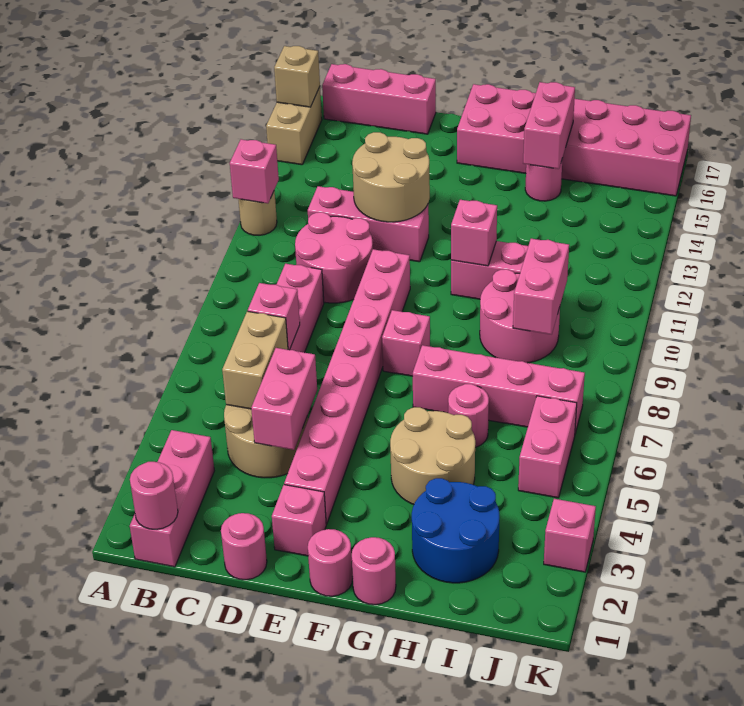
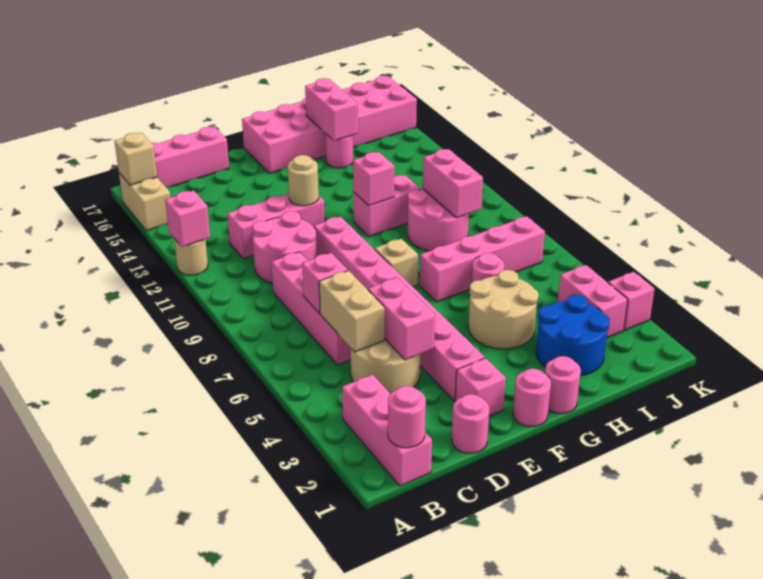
tan round brick D12:E13 level 2 -> tan round brick E12 level 2
pink brick F8 level 1 -> tan brick F8 level 1
pink brick J5:J6 level 1 -> pink brick J3:J4 level 1

